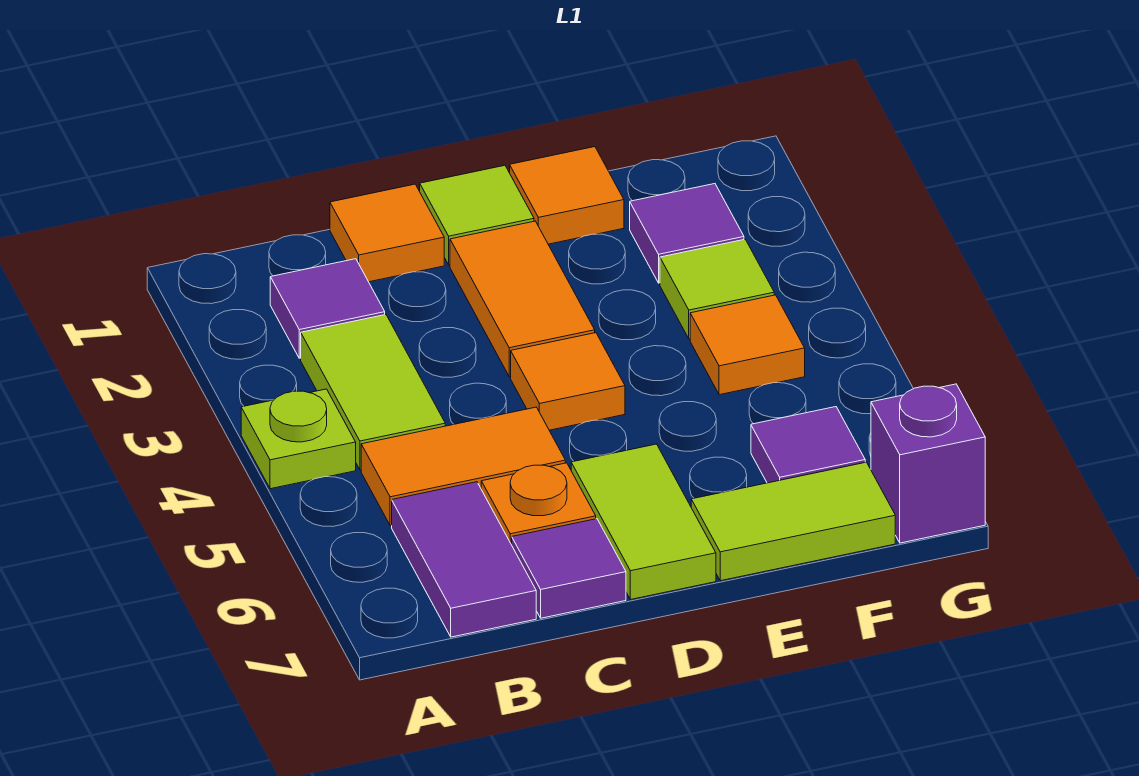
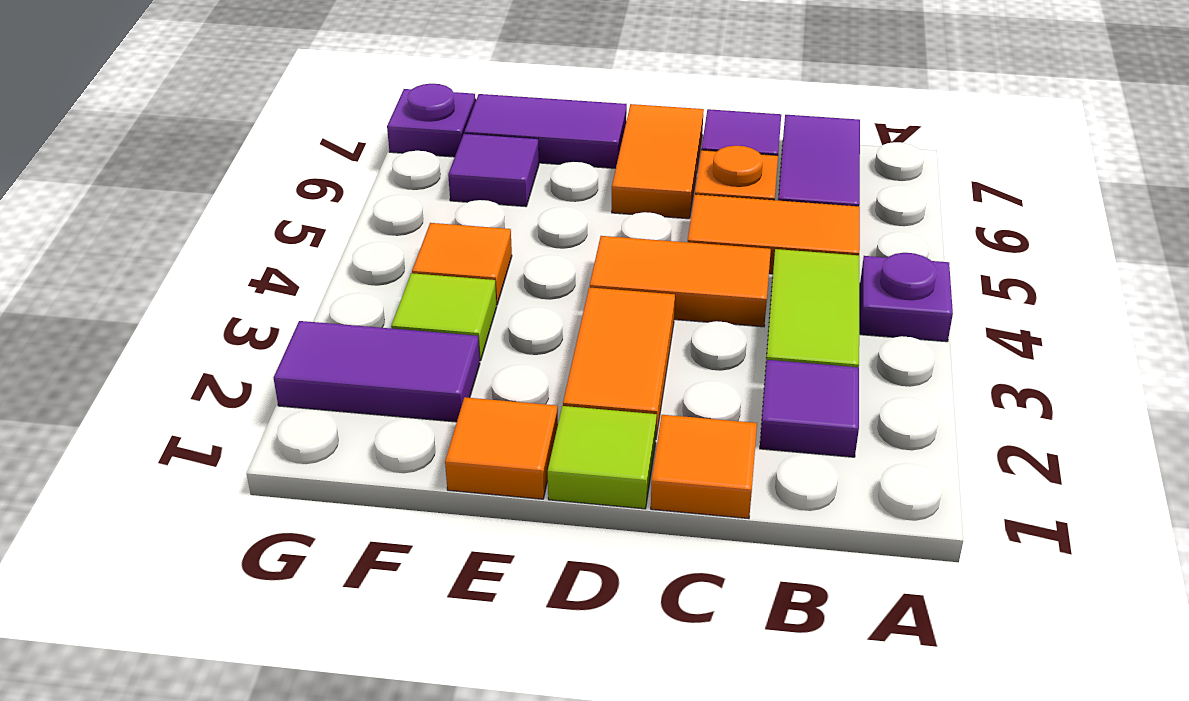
lime plate A4 level 1 -> purple plate A4 level 1
orange tile D4 level 1 -> orange tile C4:D4 level 1
lime tile D6:D7 level 1 -> orange tile D6:D7 level 1
lime tile E7:F7 level 1 -> purple tile E7:F7 level 1
purple tile F2 level 1 -> purple tile F2:G2 level 1
purple brick G7 level 1 -> purple plate G7 level 1

